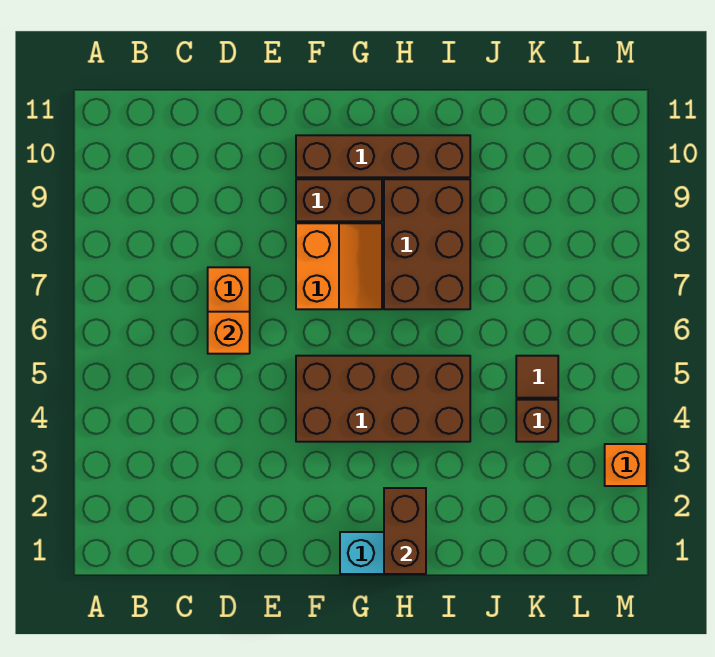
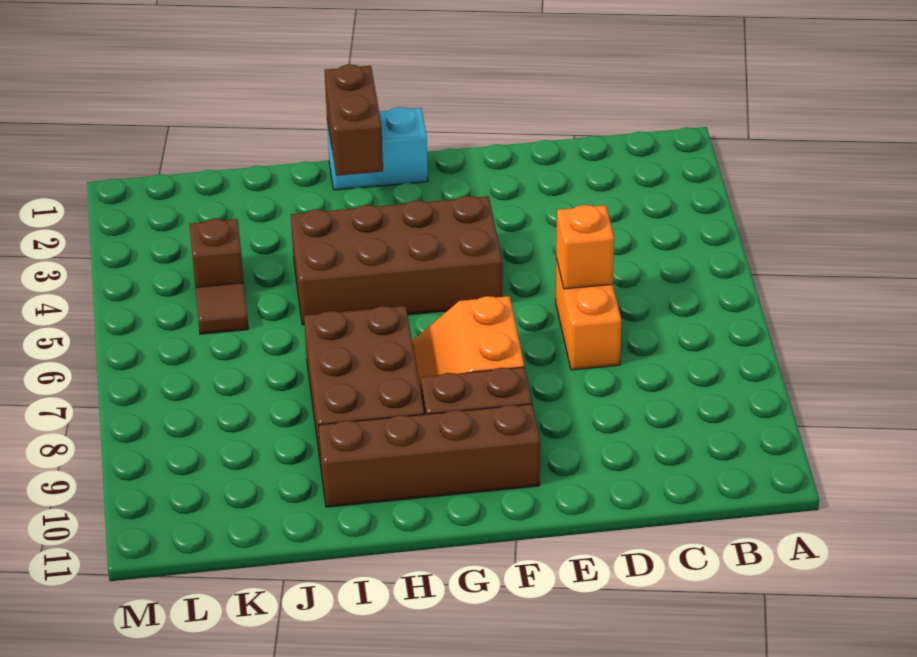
orange brick M3 level 1 -> none

